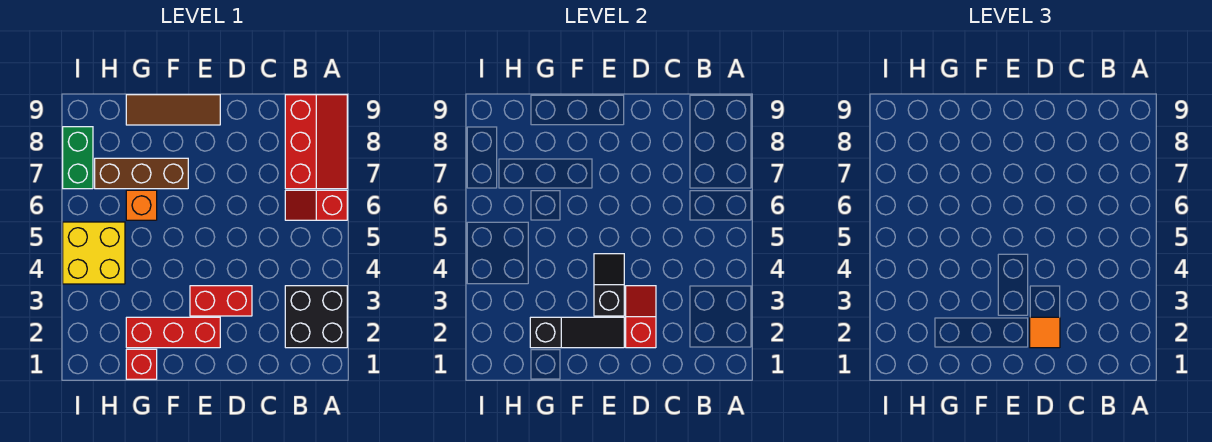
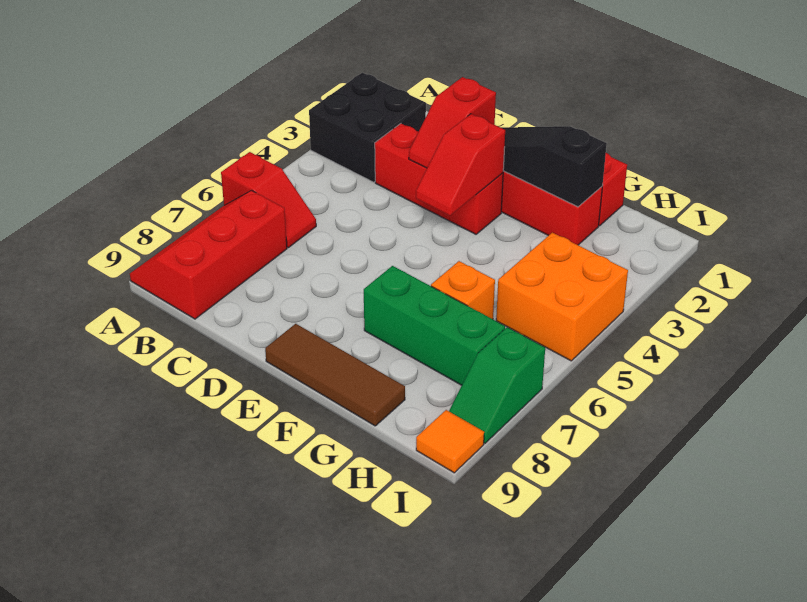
orange tile D2 level 3 -> orange tile I9 level 1
red brick D3:E3 level 1 -> red brick C3:E3 level 1
black slope E3:E4 level 2 top 3 -> red slope E3:E4 level 2 top 3
brown brick F7:H7 level 1 -> green brick F7:H7 level 1
yellow brick H4:I5 level 1 -> orange brick H4:I5 level 1
green brick I7:I8 level 1 -> green slope I7:I8 level 1 top 7

